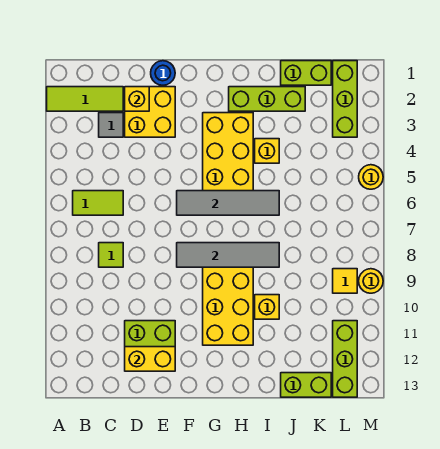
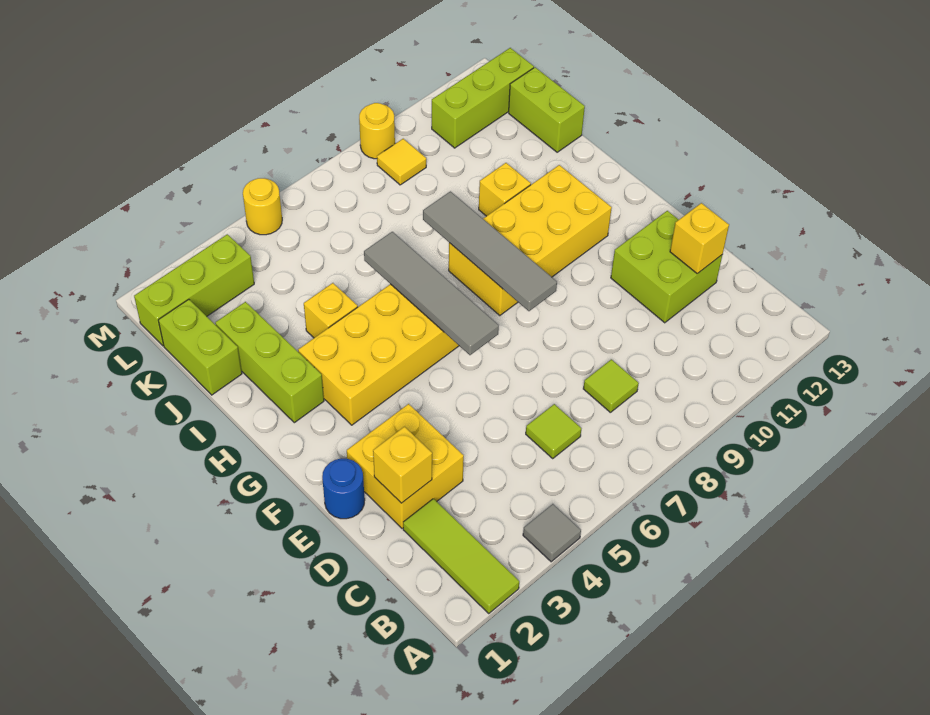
lime tile B6:C6 level 1 -> lime tile C6 level 1
grey tile C3 level 1 -> grey tile A4 level 1
yellow brick D12:E12 level 2 -> yellow brick D12 level 2

